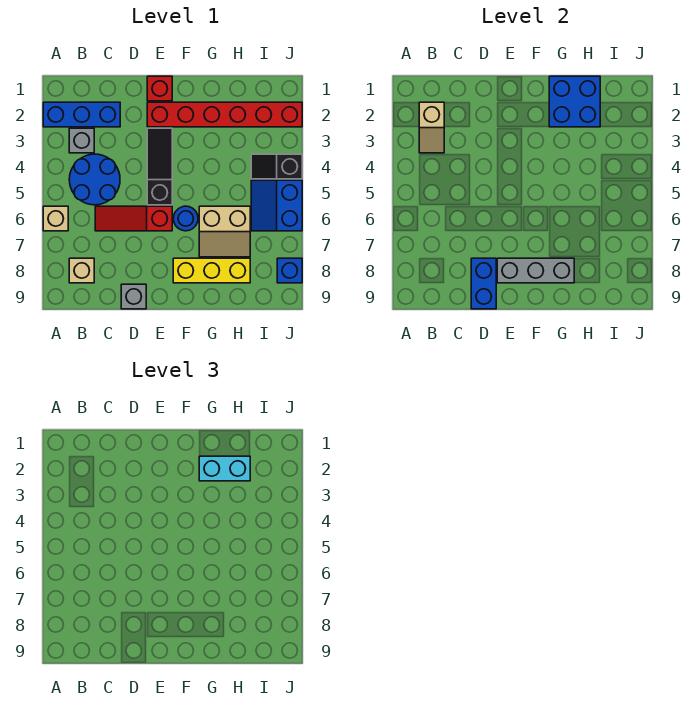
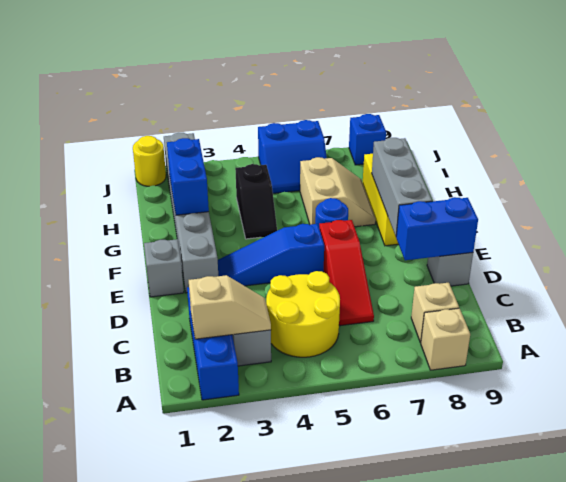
tan brick A6 level 1 -> tan brick A8 level 1
blue round brick B4:C5 level 1 -> yellow round brick B4:C5 level 1
red brick E1 level 1 -> grey brick E1 level 1
red brick E2:J2 level 1 -> grey brick E2:J2 level 1
black slope E3:E5 level 1 top 5 -> blue slope E3:E5 level 1 top 5
blue brick G1:H2 level 2 -> blue brick G2:H2 level 2
cyan brick G2:H2 level 3 -> none
black slope I4:J4 level 1 top J -> black slope G4:H4 level 1 top H
none -> yellow round brick J1 level 1

